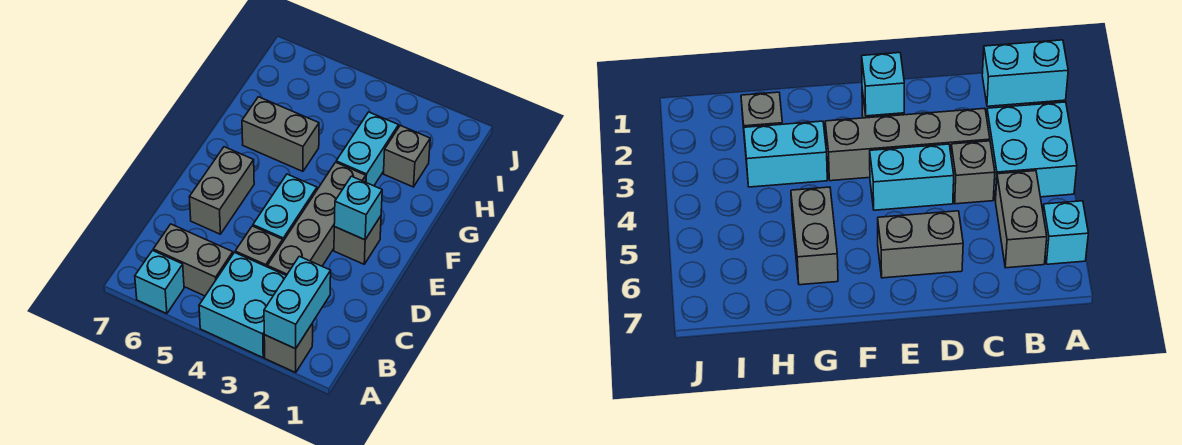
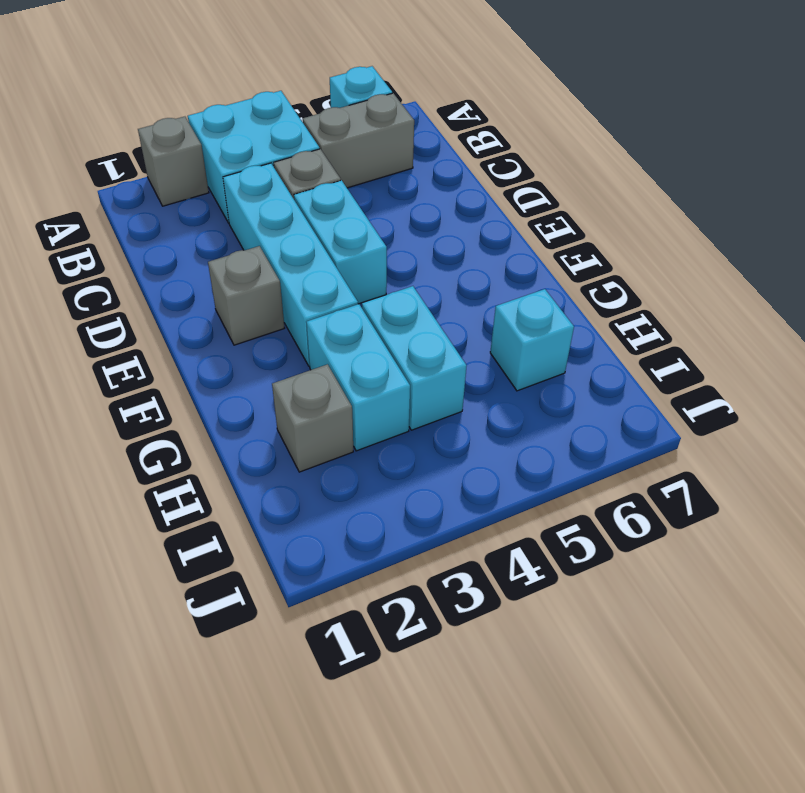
cyan brick A2:B2 level 2 -> cyan brick G4:H4 level 1
grey brick C3:F3 level 1 -> cyan brick C3:F3 level 1
grey brick D6:E6 level 1 -> none
cyan brick E2 level 2 -> cyan brick H6 level 1
grey brick G5:G6 level 1 -> none

